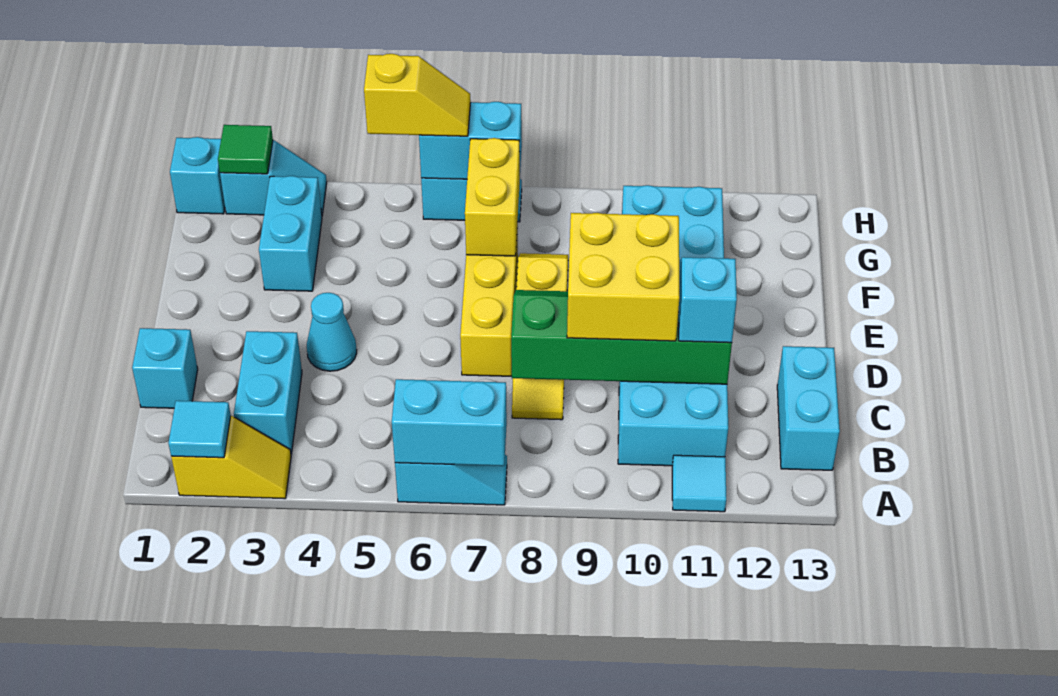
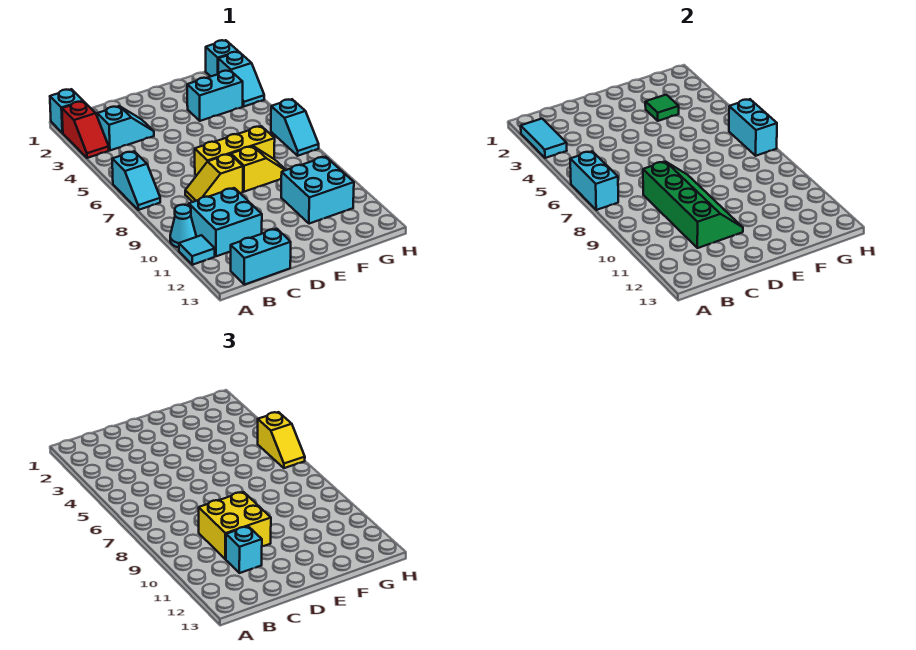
yellow slope A2:A3 level 1 top 2 -> red slope A2:A3 level 1 top 2
cyan tile A2 level 2 -> cyan tile A2:A3 level 2
cyan brick B3:C3 level 1 -> cyan slope B3:C3 level 1 top B
cyan brick C1 level 1 -> cyan brick A1 level 1
cyan cone D4 level 1 -> cyan cone A10 level 1
yellow brick F7:G7 level 2 -> none
green tile H2 level 2 -> green tile F3 level 2

